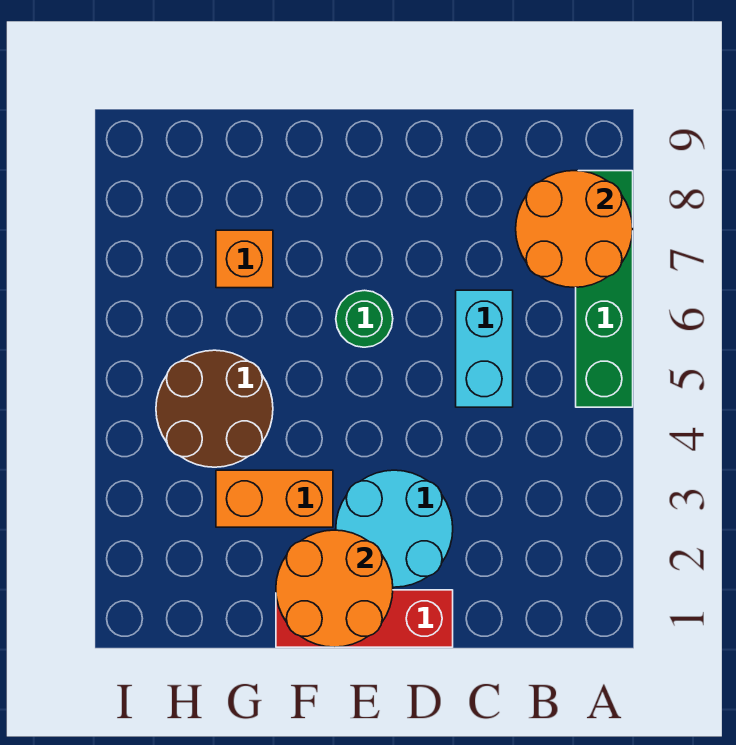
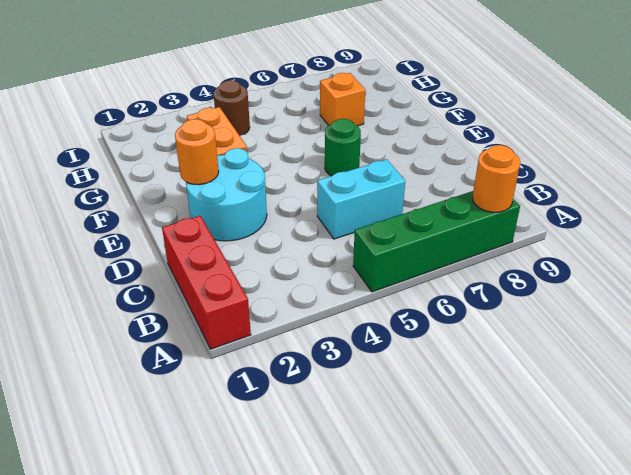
orange round brick A7:B8 level 2 -> orange round brick A8 level 2
red brick D1:F1 level 1 -> red brick A1:C1 level 1
orange round brick E1:F2 level 2 -> orange round brick E2 level 2
brown round brick G4:H5 level 1 -> brown round brick H4 level 1

